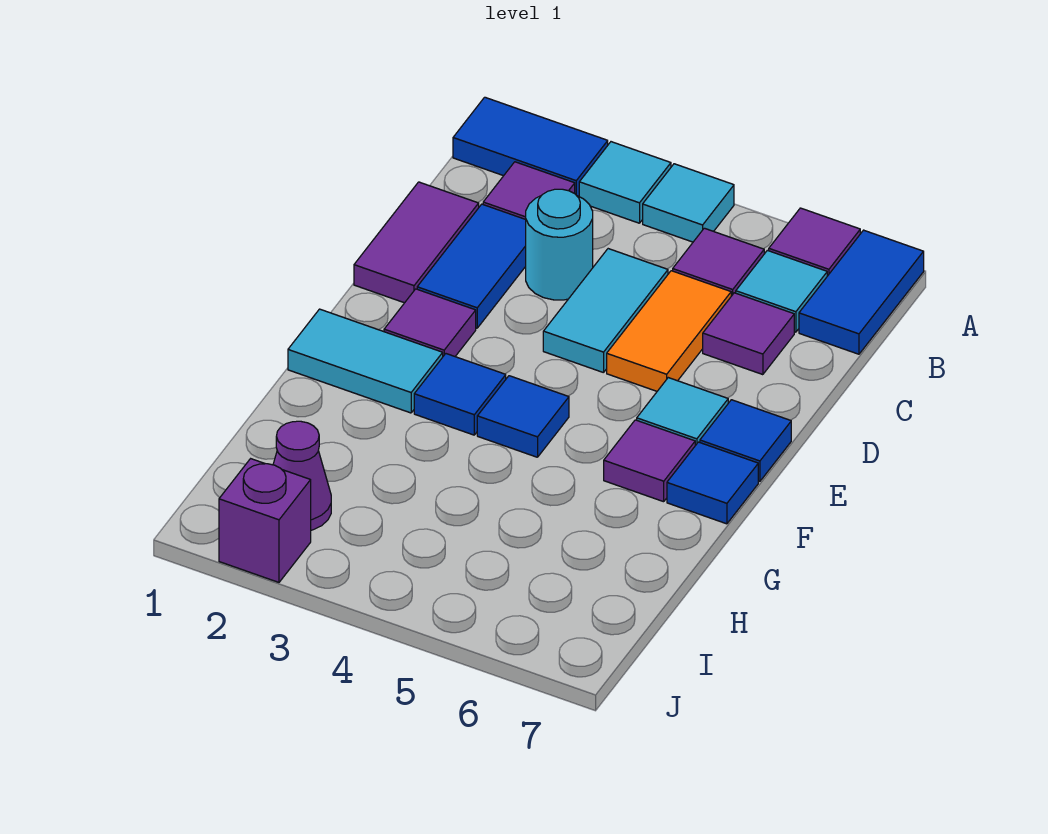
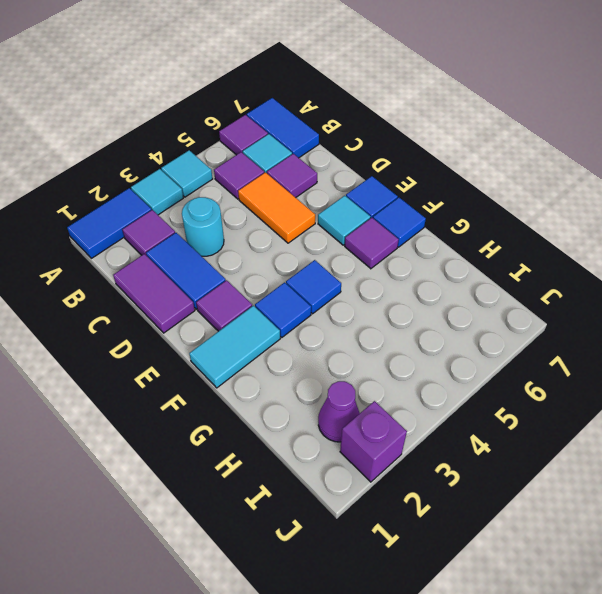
cyan tile C4:D4 level 1 -> none

